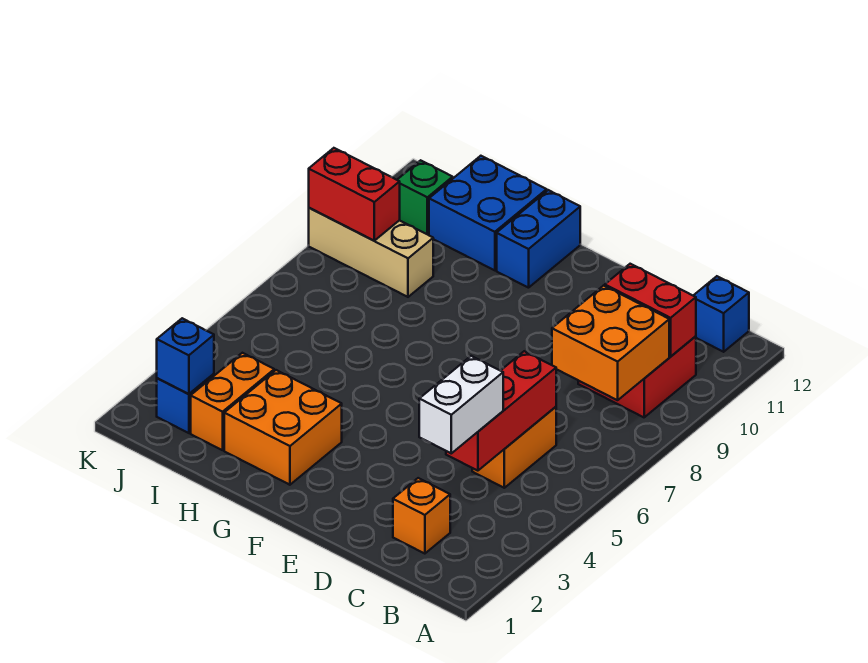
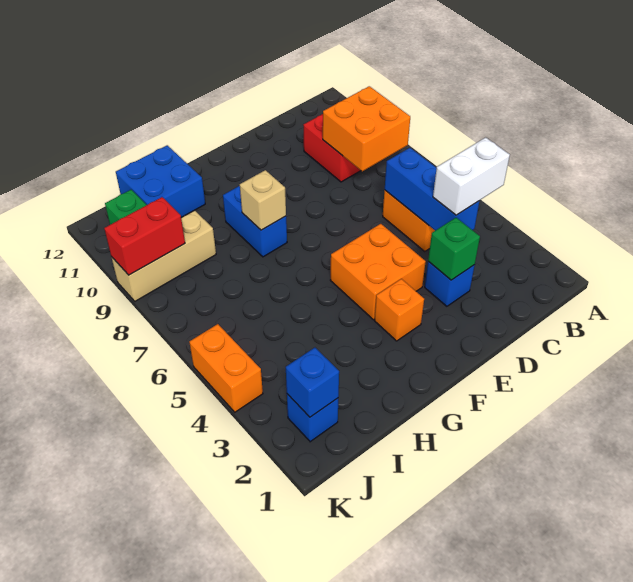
red brick B10:C10 level 2 -> none
blue brick B12 level 1 -> blue brick D3 level 1
orange brick C2 level 1 -> orange brick F3 level 1
white brick C3:C4 level 3 -> white brick B4:C4 level 3
red brick C4:C6 level 2 -> blue brick C4:C6 level 2
none -> green brick D3 level 2
orange brick G2:H3 level 1 -> orange brick E4:F5 level 1
none -> tan brick G8 level 2
blue brick G11:G12 level 1 -> blue brick G8:G9 level 1
orange brick I2:I3 level 1 -> orange brick K4:K5 level 1

